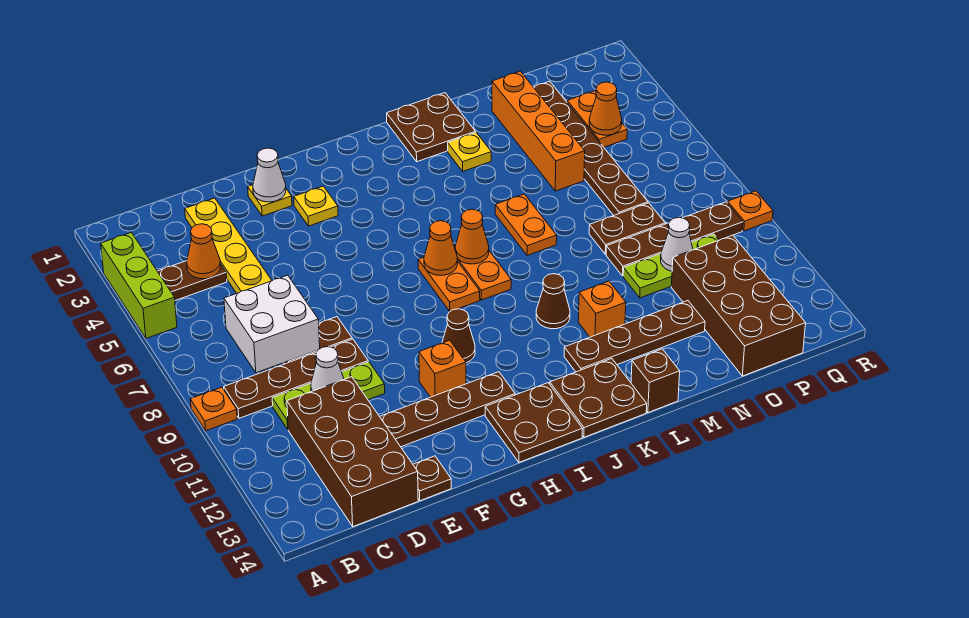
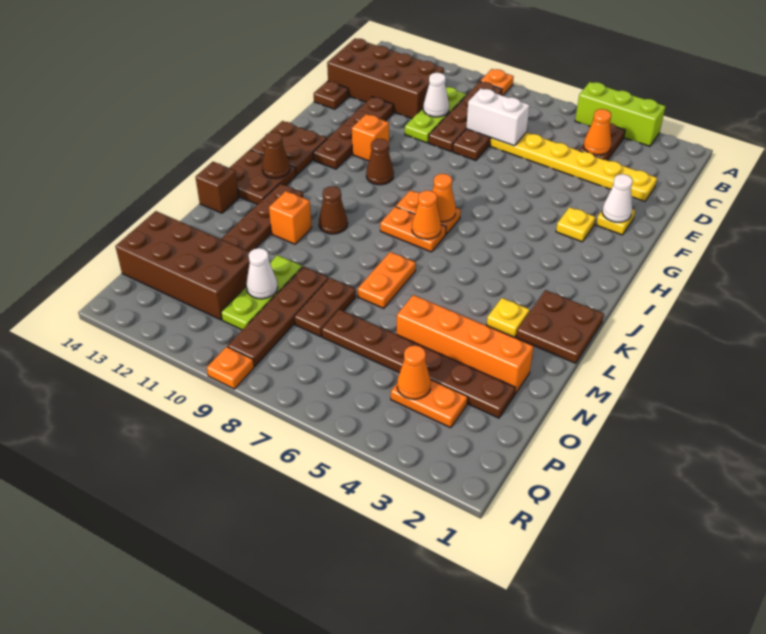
white brick C7:D8 level 2 -> white brick D7:D8 level 2
none -> brown cone J13 level 2
orange plate L6:L7 level 1 -> orange plate L7:M7 level 1

